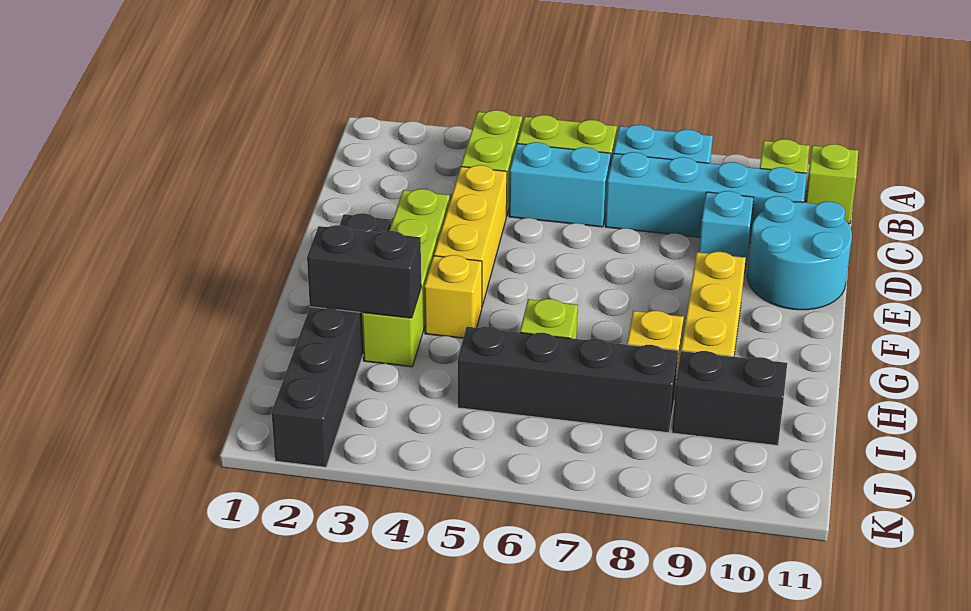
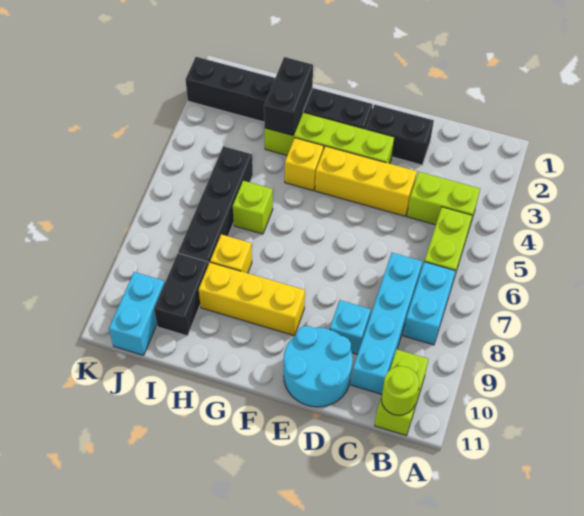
none -> lime round brick B11 level 2
cyan brick C5:C6 level 1 -> cyan brick J10:J11 level 1
none -> black brick D2:E2 level 1

